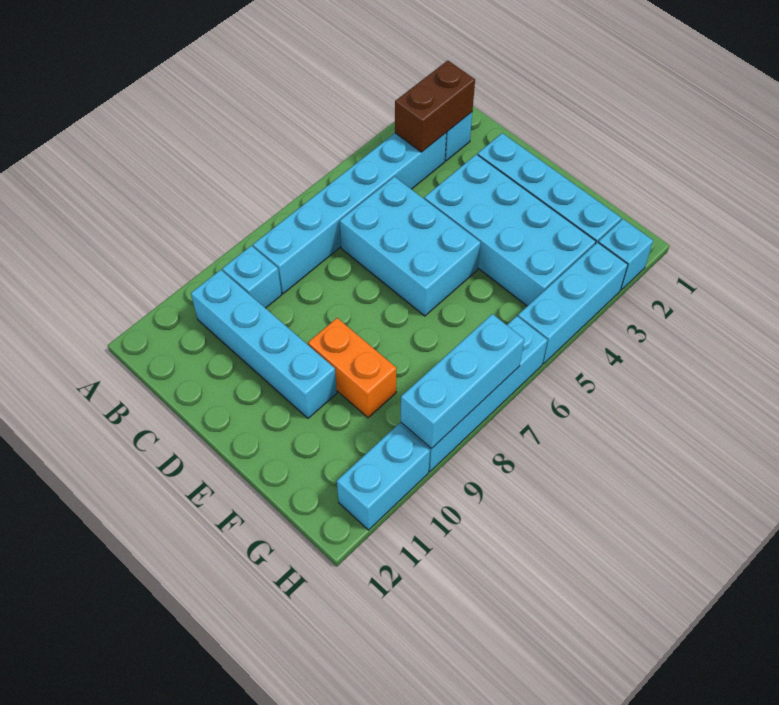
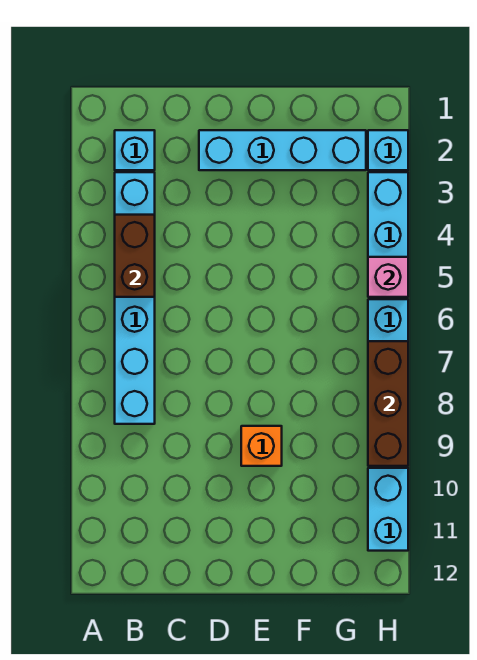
brown brick B2:B3 level 2 -> brown brick B4:B5 level 2
cyan brick B9 level 1 -> none
cyan brick B10:E10 level 1 -> none
cyan brick C5:E6 level 1 -> none
cyan brick D3:G4 level 1 -> none
orange brick E9:F9 level 1 -> orange brick E9 level 1
none -> pink brick H5 level 2
cyan brick H7:H9 level 2 -> brown brick H7:H9 level 2

